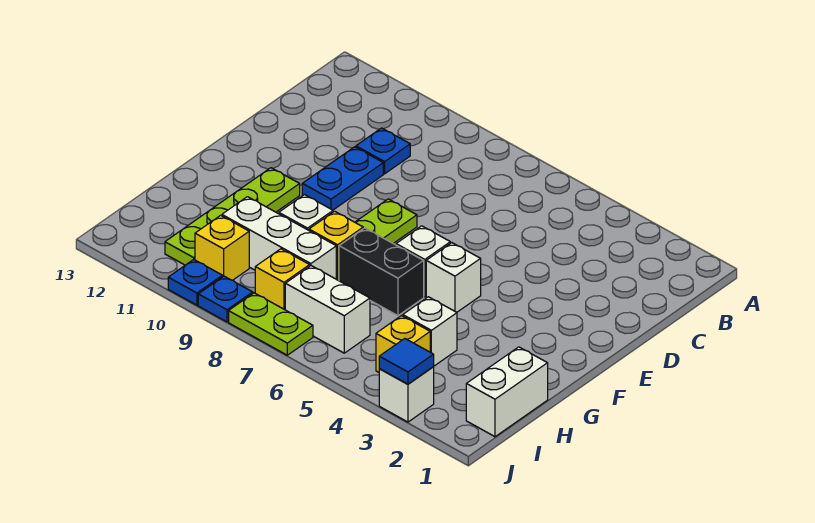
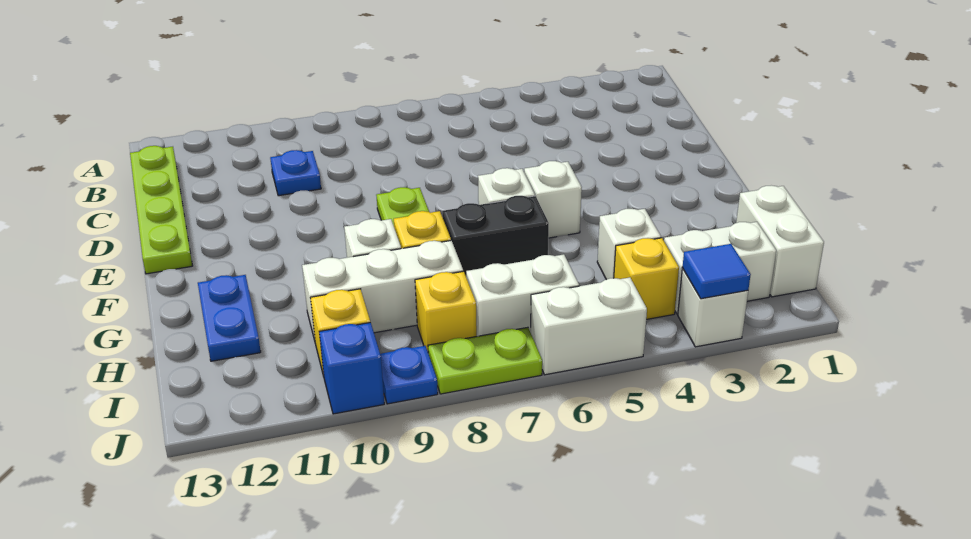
blue plate D10:E10 level 1 -> blue plate G12:H12 level 1
lime plate F11:I11 level 1 -> lime plate B13:E13 level 1
none -> white brick I2:I3 level 1
none -> white brick J5:J6 level 1
blue plate J10 level 1 -> blue brick J10 level 1

